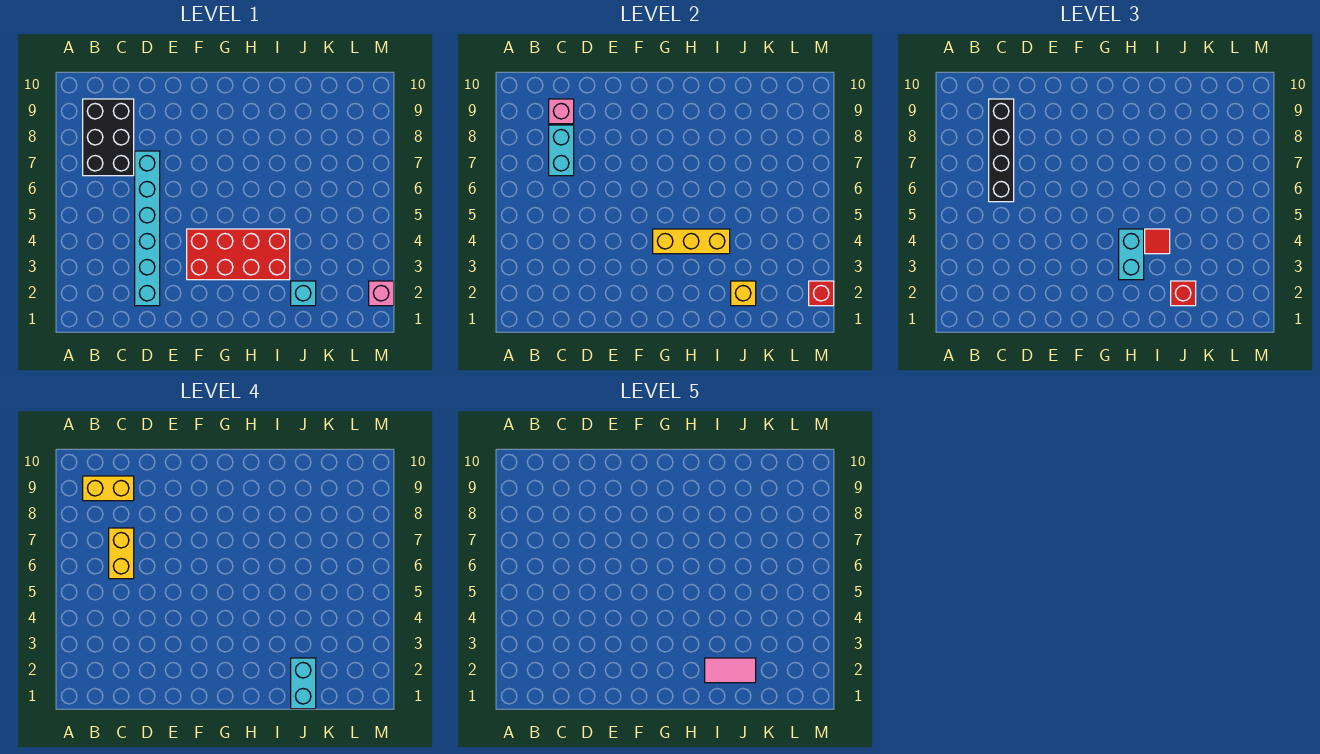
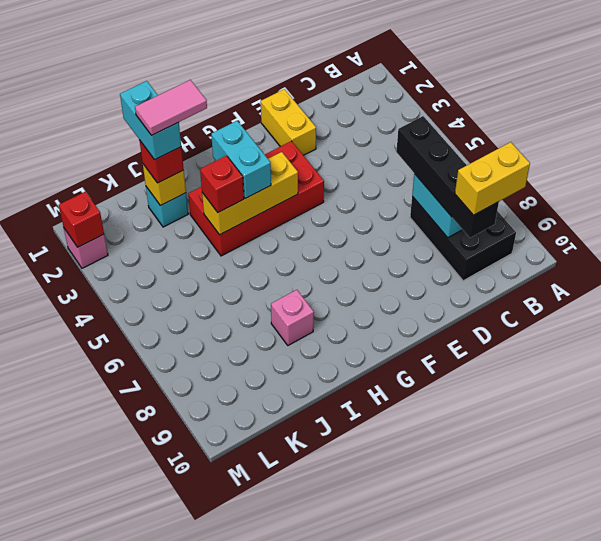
yellow brick C6:C7 level 4 -> yellow brick E1:E2 level 1
pink brick C9 level 2 -> pink brick I8 level 1
cyan brick D2:D7 level 1 -> none
red tile I4 level 3 -> red brick I4 level 3

